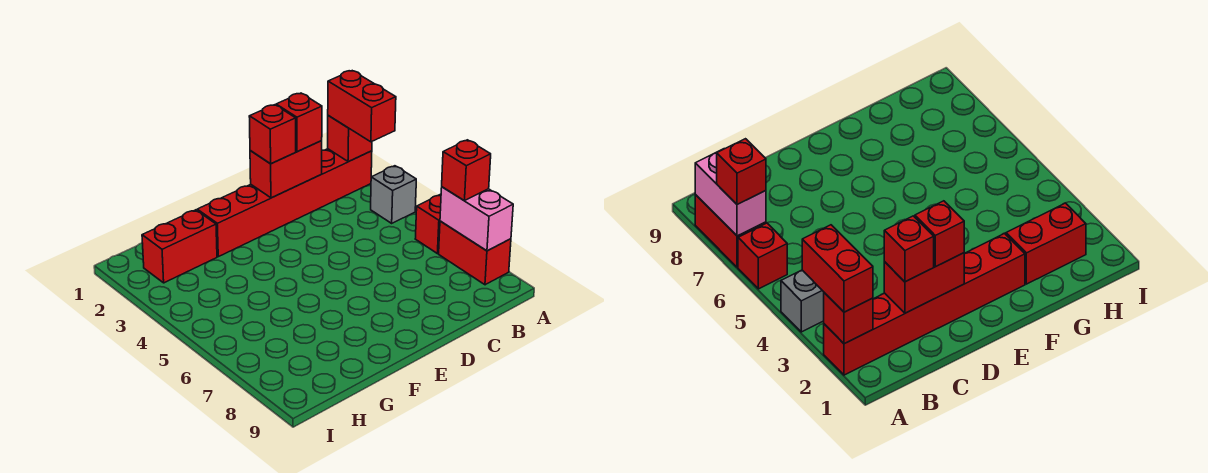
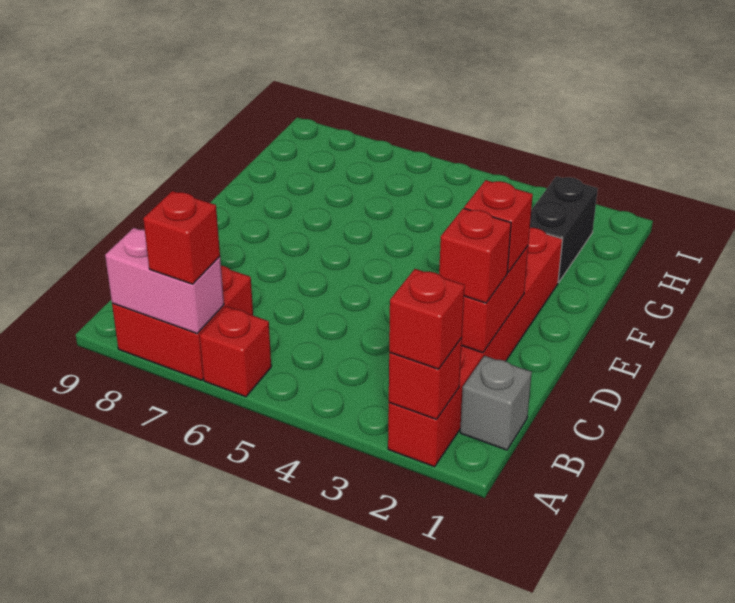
red brick A2:A3 level 3 -> red brick A2 level 3
grey brick A4 level 1 -> grey brick B1 level 1
red brick A7:A8 level 1 -> red brick A7:B8 level 1
red brick G2:H2 level 1 -> black brick G2:H2 level 1

